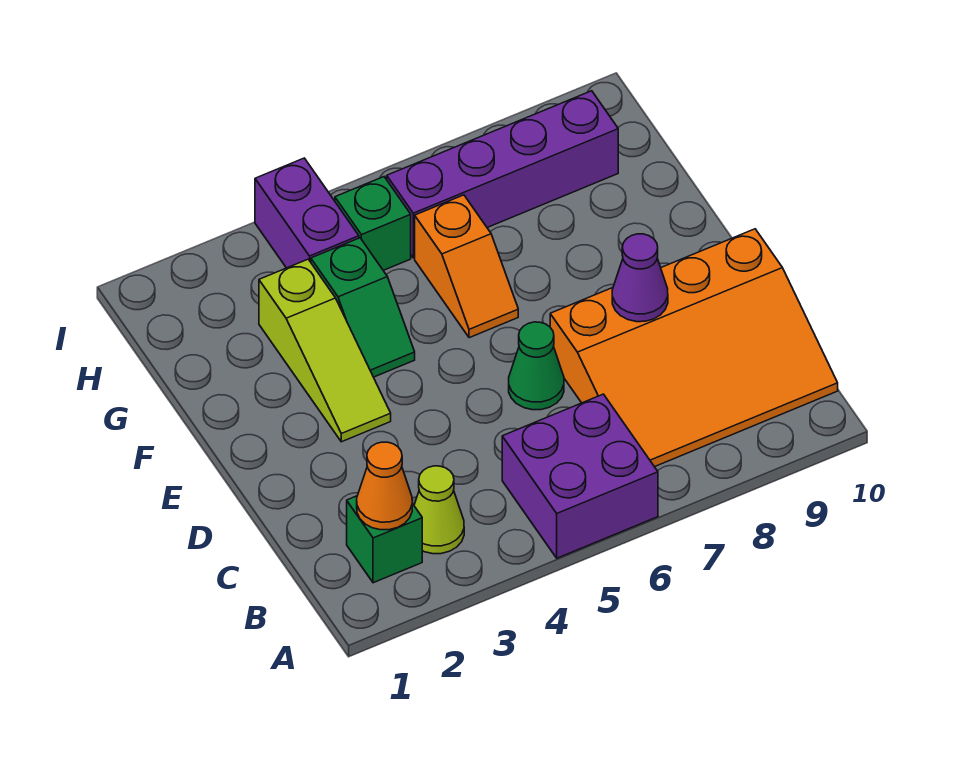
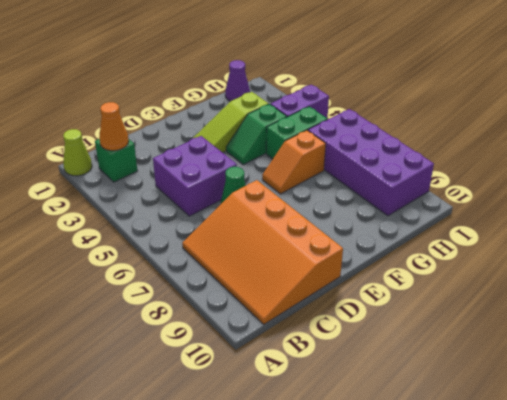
purple brick A5:B6 level 1 -> purple brick C4:D5 level 1
lime cone B3 level 1 -> lime cone A1 level 1
purple cone D8 level 2 -> purple cone H1 level 1
green brick H5 level 1 -> green brick G5:H5 level 1
purple brick H6:H9 level 1 -> purple brick H6:I9 level 1

